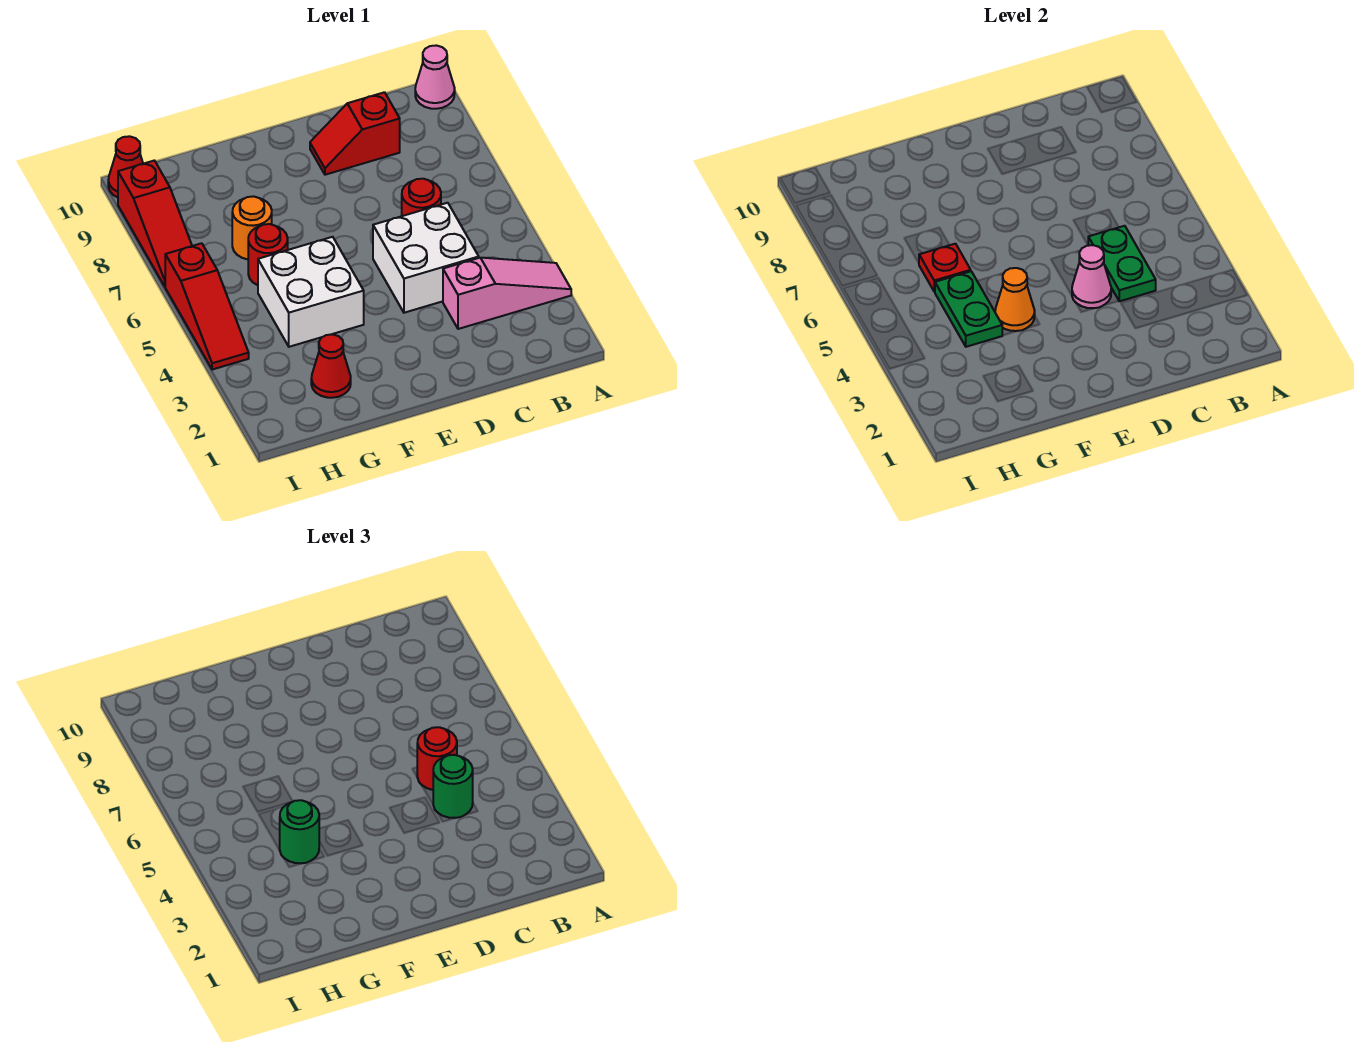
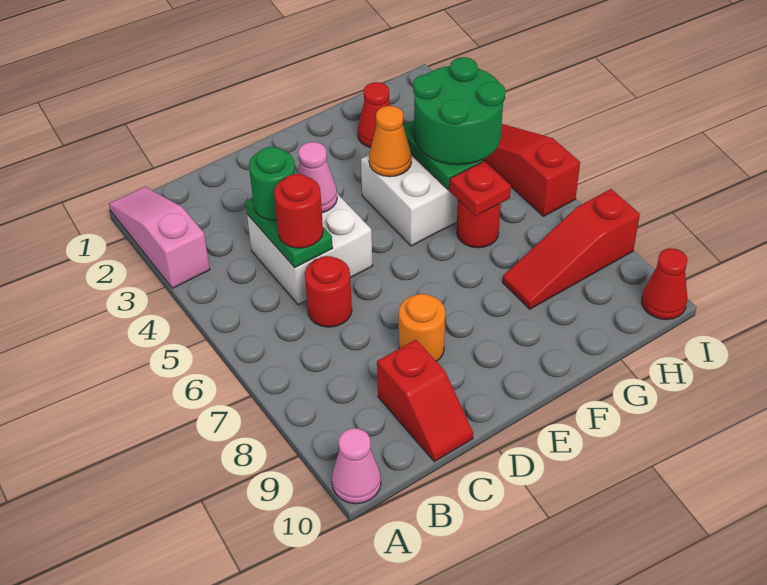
pink slope A3:C3 level 1 top C -> pink slope A1:A3 level 1 top 3
red slope C9:D9 level 1 top C -> red slope C9:C10 level 1 top 9
green round brick G4 level 3 -> green round brick G4:H5 level 3
orange round brick G7 level 1 -> orange round brick D8 level 1
red slope I7:I9 level 1 top 9 -> red slope G8:I8 level 1 top I

